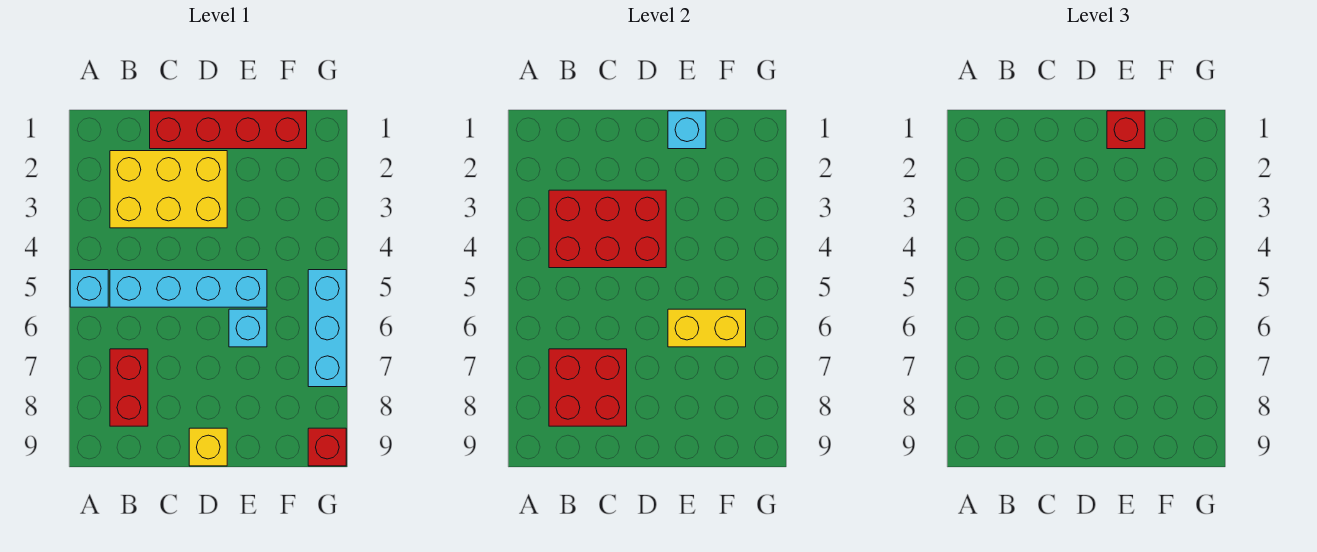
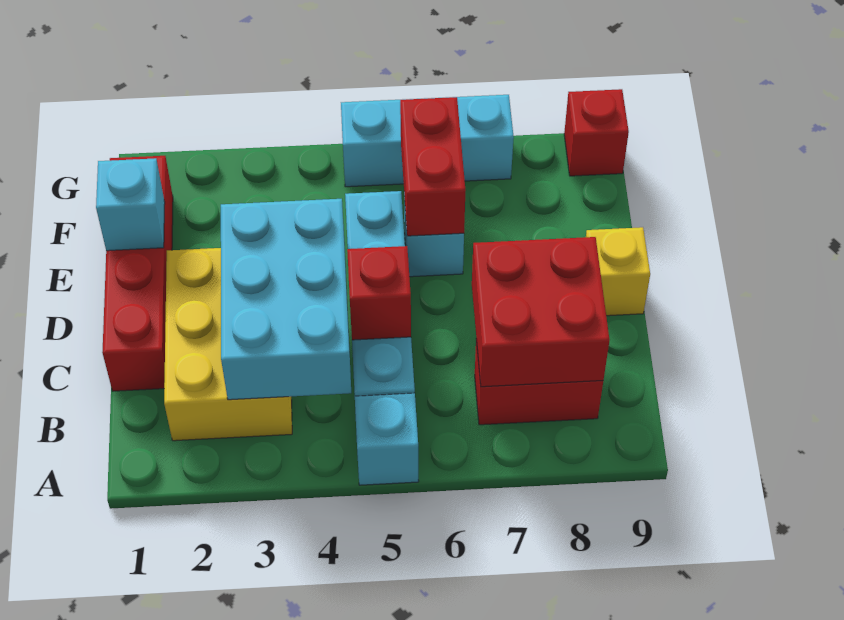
red brick B3:D4 level 2 -> cyan brick B3:D4 level 2
red brick E1 level 3 -> red brick C5 level 2
yellow brick E6:F6 level 2 -> red brick E6:F6 level 2

